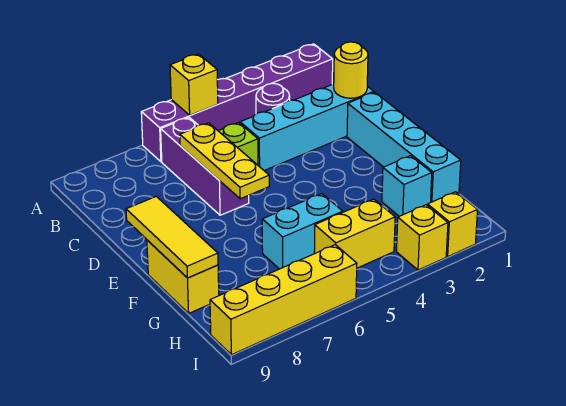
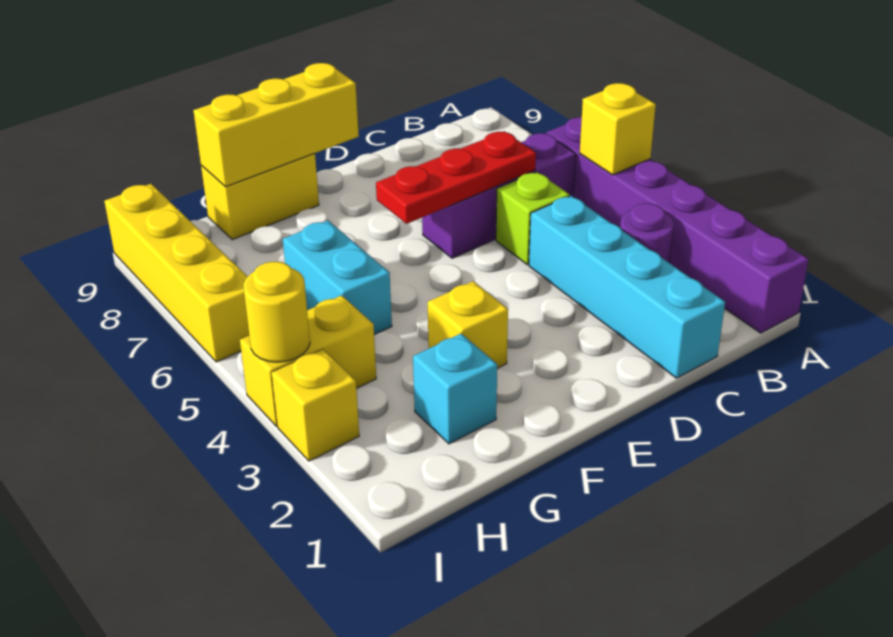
yellow round brick C1 level 2 -> yellow round brick I4 level 2
yellow plate C6:E6 level 2 -> red plate C6:E6 level 2
cyan brick D1:G1 level 1 -> none
yellow tile E9:G9 level 2 -> yellow brick E9:G9 level 2
yellow brick H4:H5 level 1 -> yellow brick H4:I4 level 1
yellow brick I2 level 1 -> yellow brick F3 level 1

